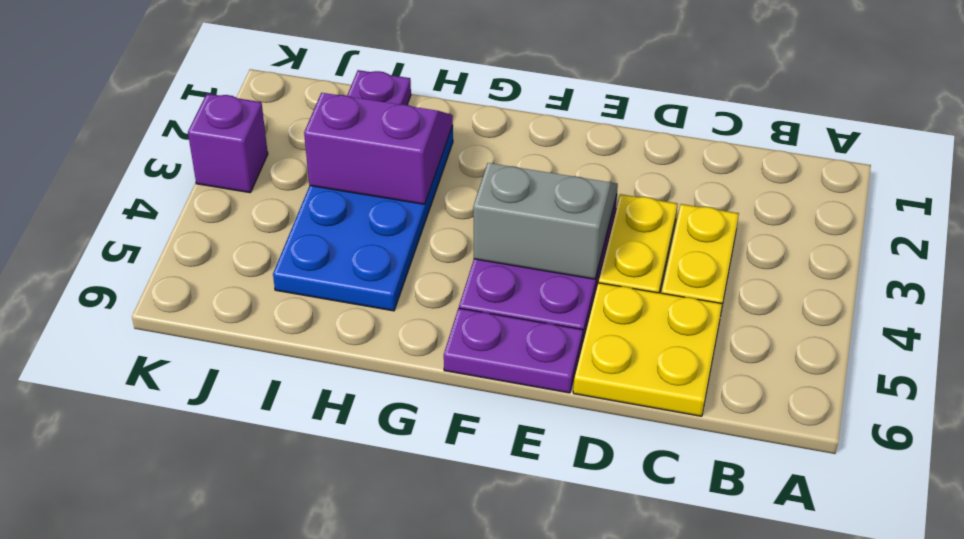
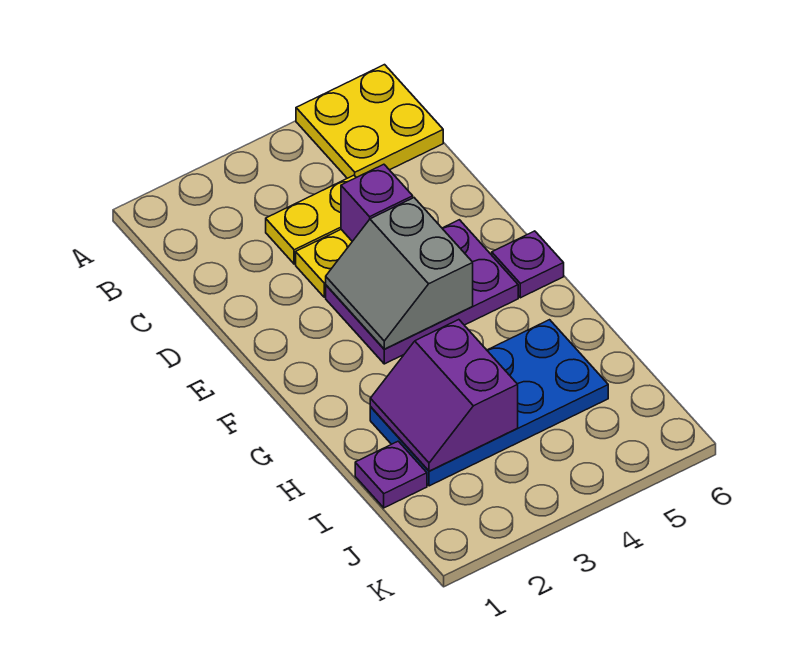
yellow plate C5:D6 level 1 -> yellow plate A5:B6 level 1
purple plate E6:F6 level 1 -> purple plate F6 level 1
purple brick K3 level 1 -> purple brick D4 level 2

